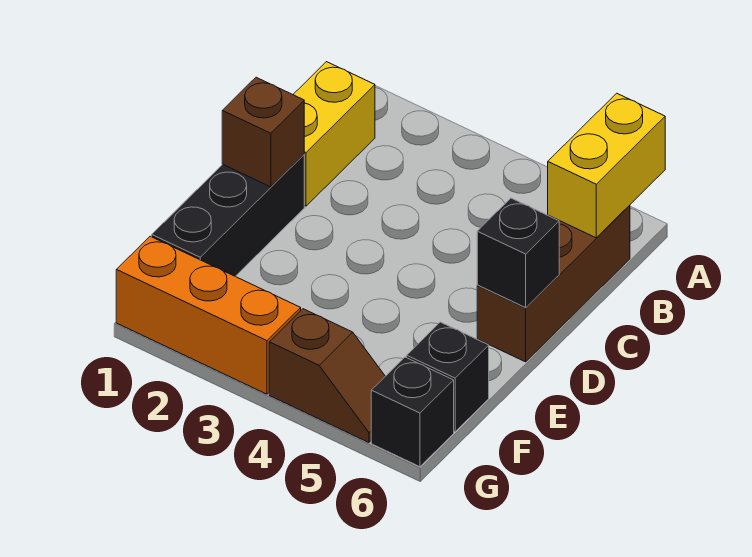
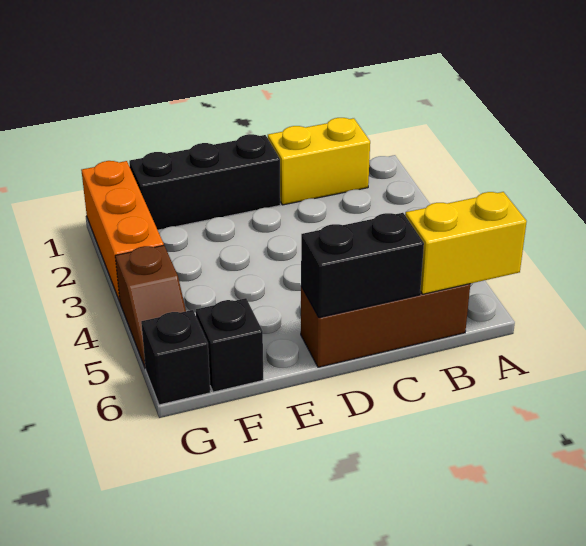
brown brick D1 level 2 -> none
black brick D6 level 2 -> black brick C6:D6 level 2

